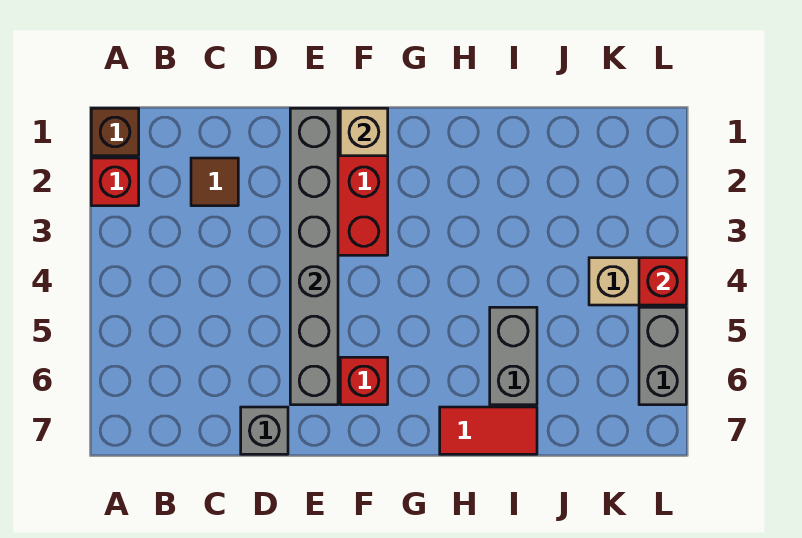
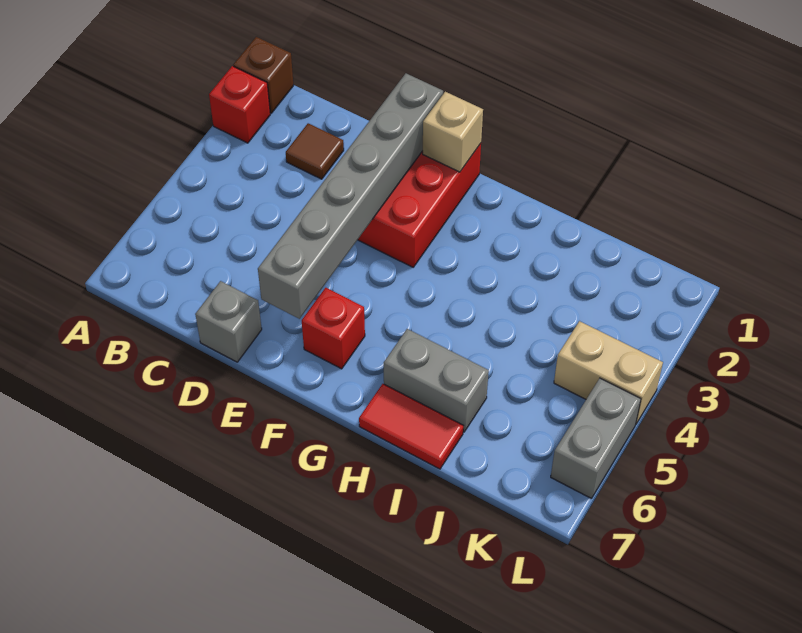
grey brick I5:I6 level 1 -> grey brick H6:I6 level 1
red brick L4 level 2 -> none

